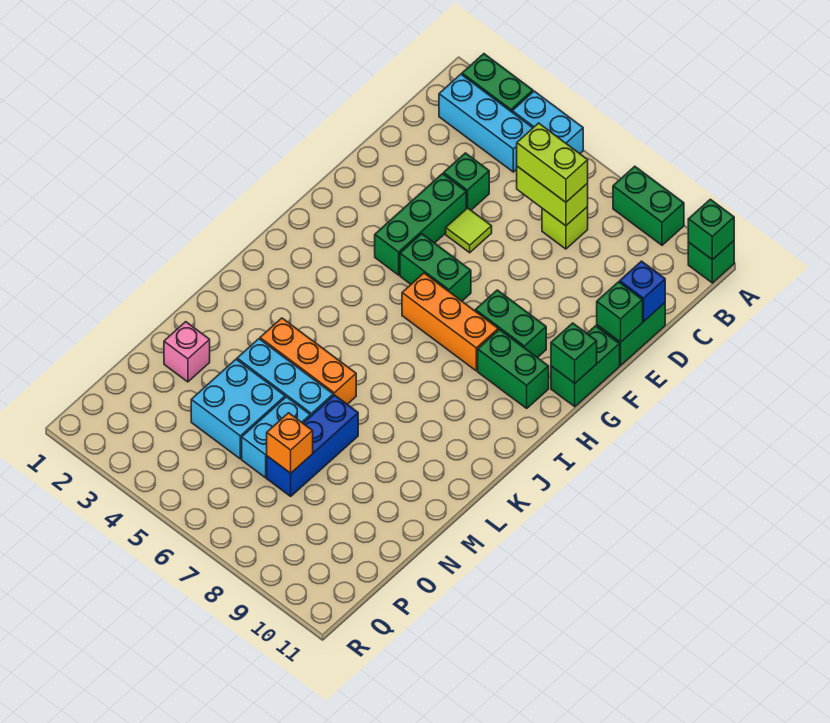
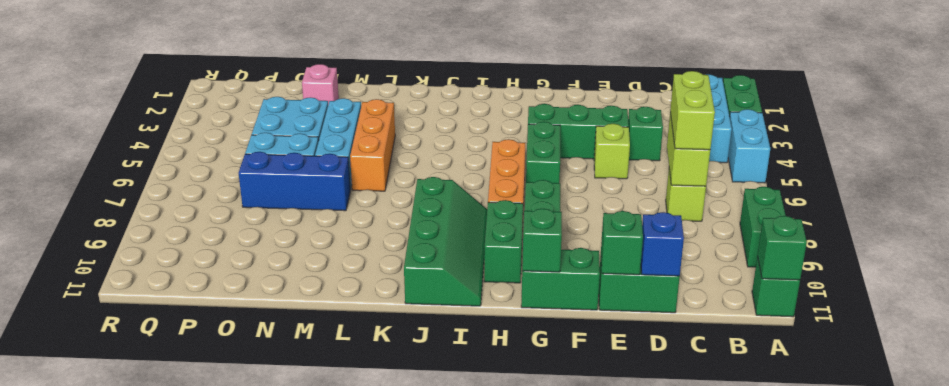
lime tile E5 level 1 -> lime brick E5 level 1
none -> green slope I8:J11 level 1 top J
orange brick O7 level 2 -> none

